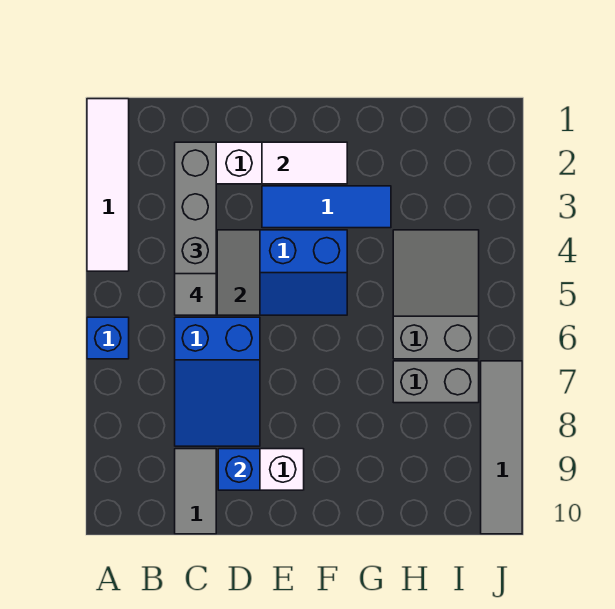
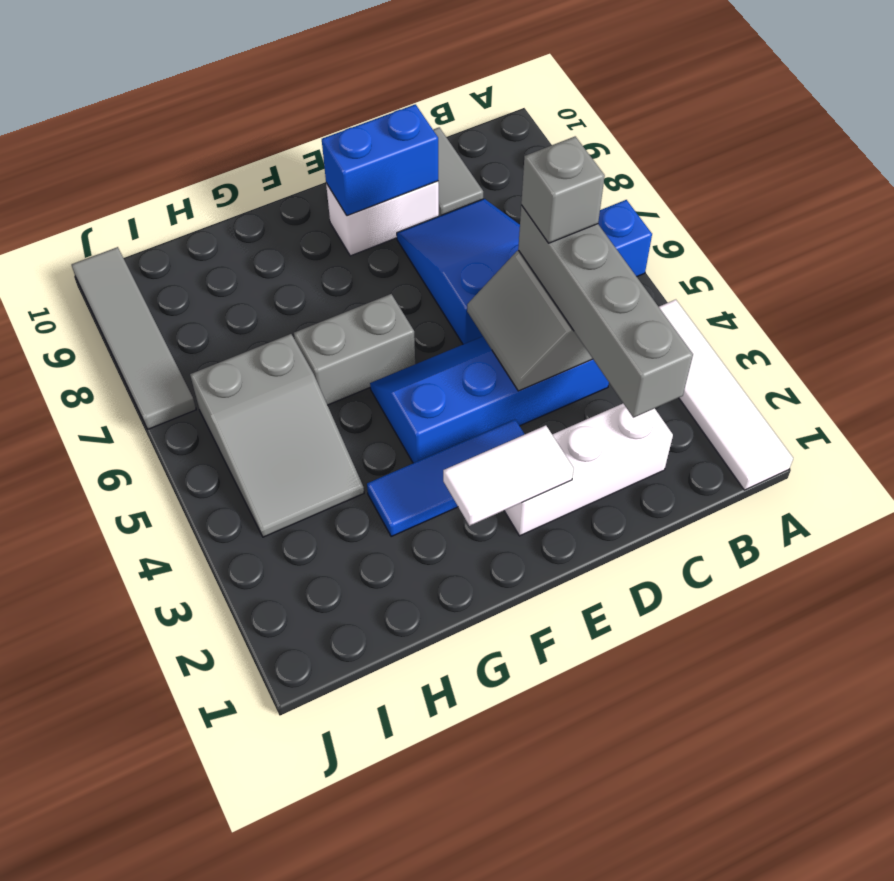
grey tile C5 level 4 -> grey brick C5 level 4
blue brick D9 level 2 -> blue brick D9:E9 level 2
grey brick H7:I7 level 1 -> grey brick F6:G6 level 1

